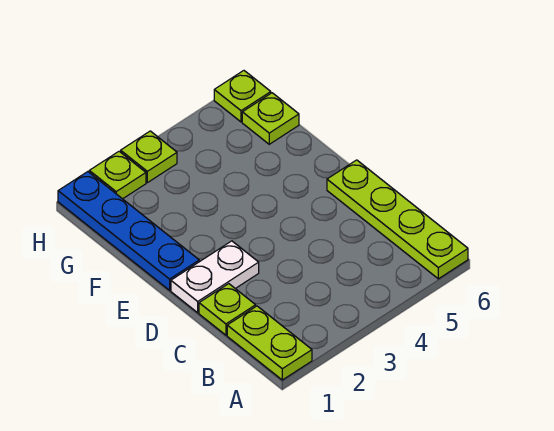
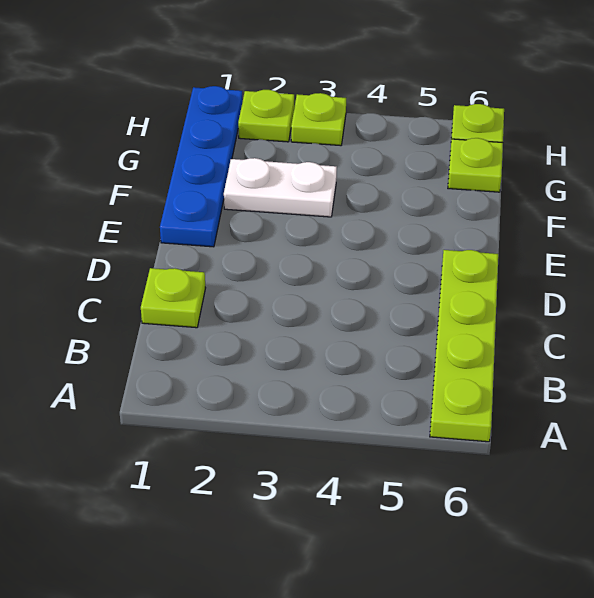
lime plate A1:B1 level 1 -> none
white plate D1:D2 level 1 -> white plate F2:F3 level 1

